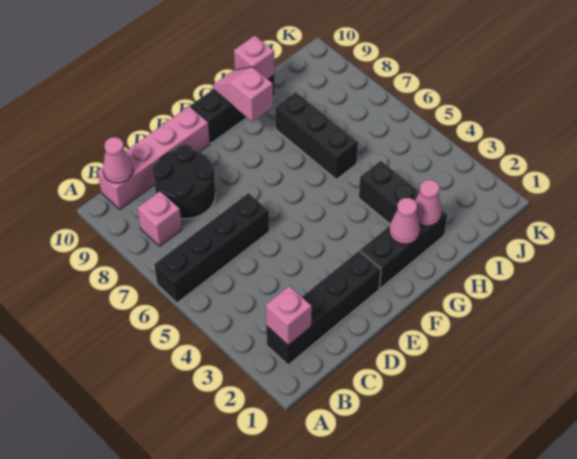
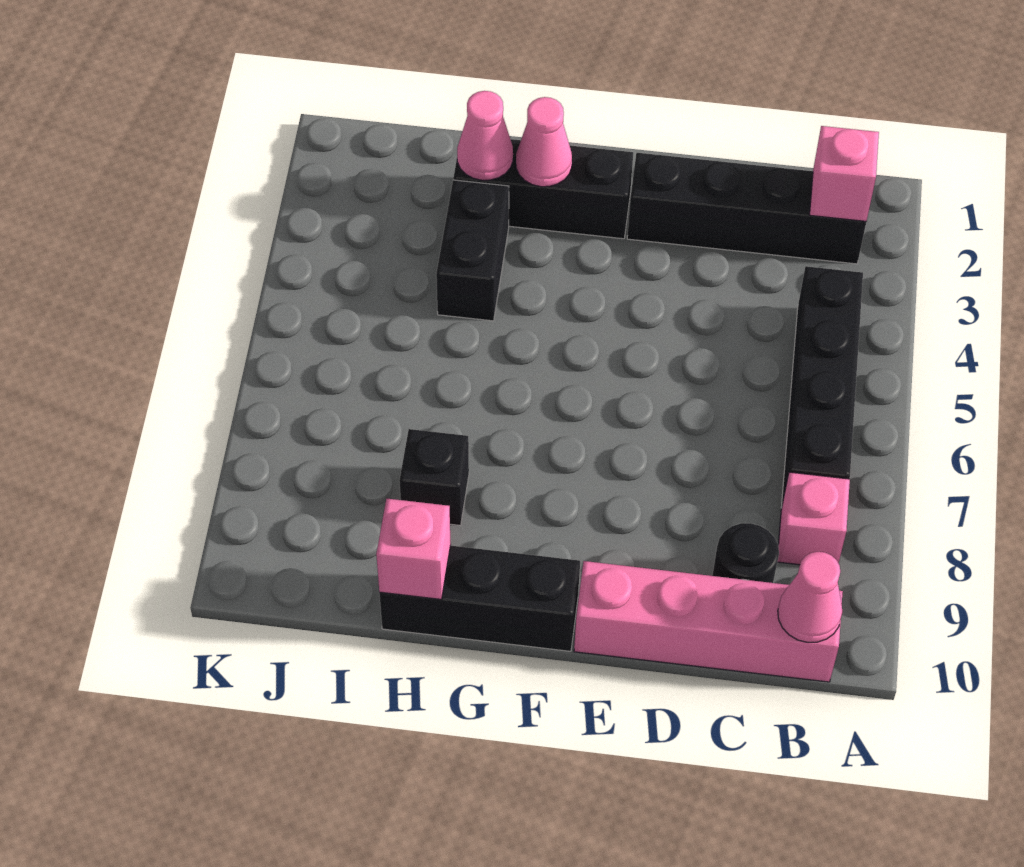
black brick A6:D6 level 1 -> black brick B4:B7 level 1
black round brick C8:D9 level 1 -> black round brick C9 level 1
pink slope G9:G10 level 2 top 9 -> none
black brick H6:H8 level 1 -> black brick H8 level 1

